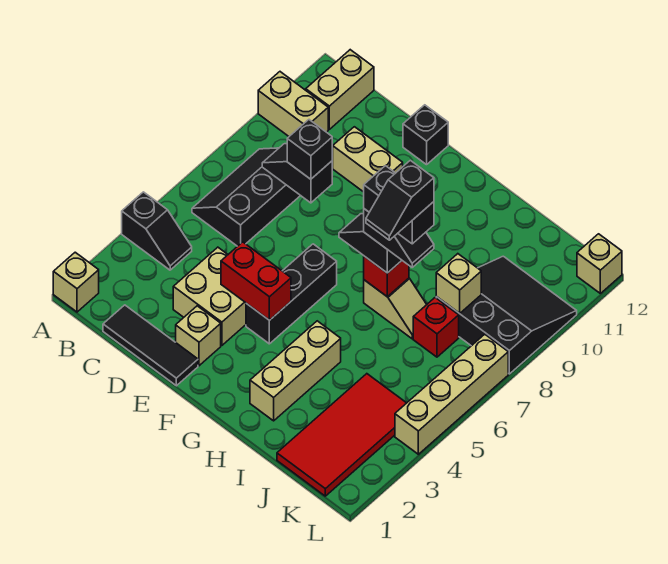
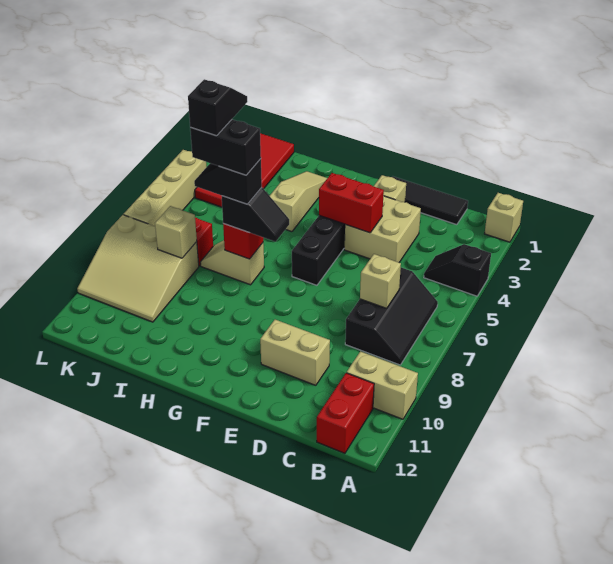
tan brick B11:B12 level 1 -> red brick B11:B12 level 1
black slope C8:D8 level 2 top D -> none
black brick D8 level 3 -> none
black brick E12 level 1 -> none
tan brick H2:H4 level 1 -> tan slope H2:H4 level 1 top 4
black slope J8:L10 level 1 top 8 -> tan slope J8:L10 level 1 top 8
tan brick L12 level 1 -> tan brick C7 level 2

